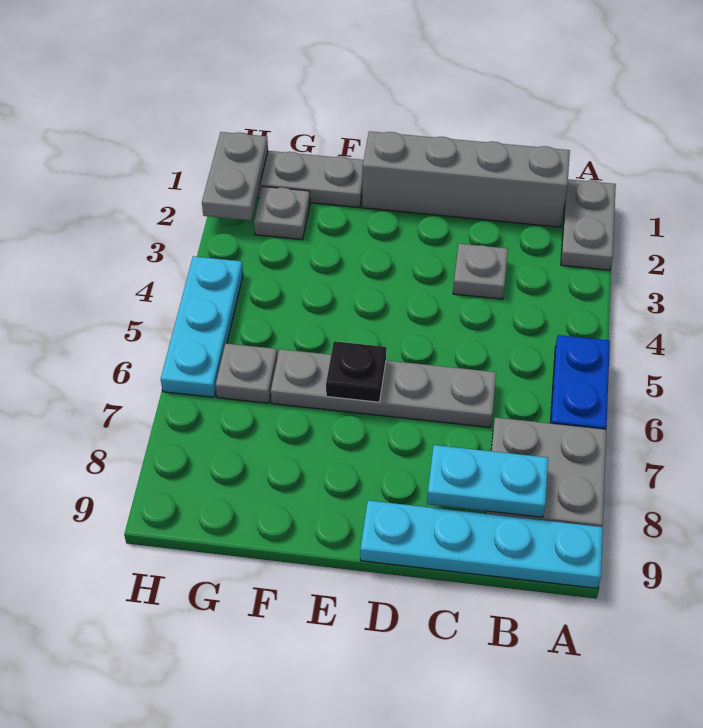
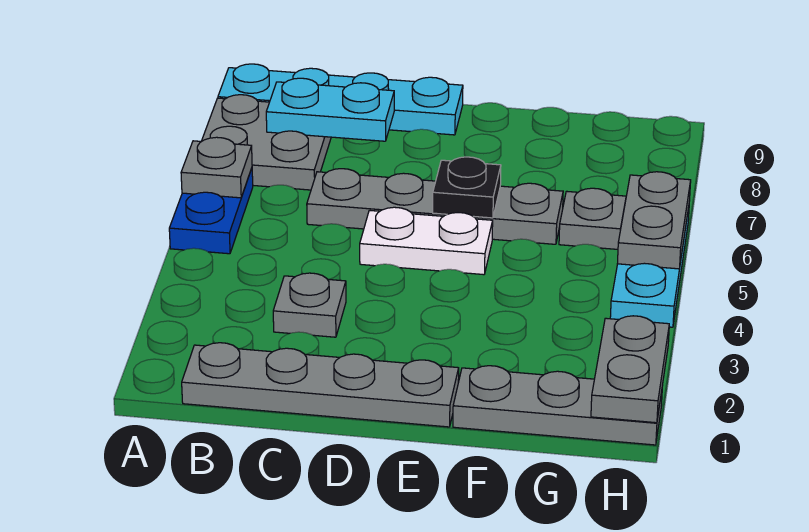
grey plate A1:A2 level 1 -> grey plate H5:H6 level 2
grey brick B1:E1 level 1 -> grey plate B1:E1 level 1
none -> white plate D5:E5 level 1
grey plate G2 level 1 -> grey plate A6 level 2

